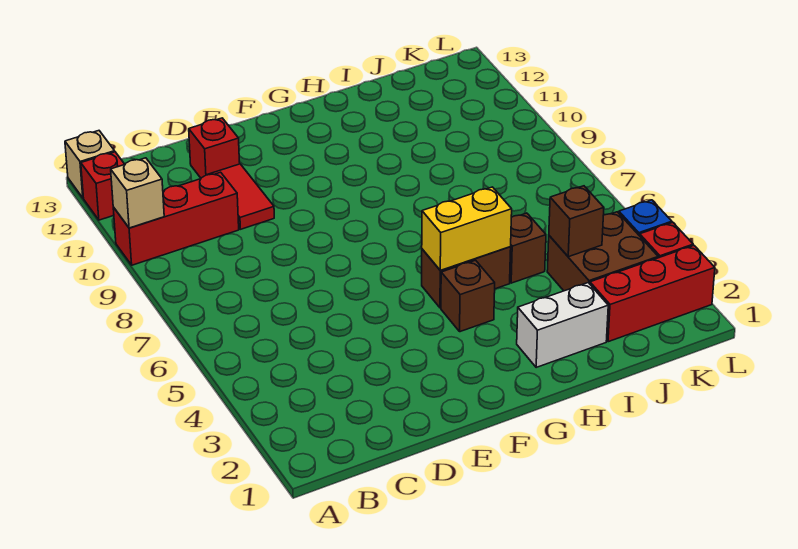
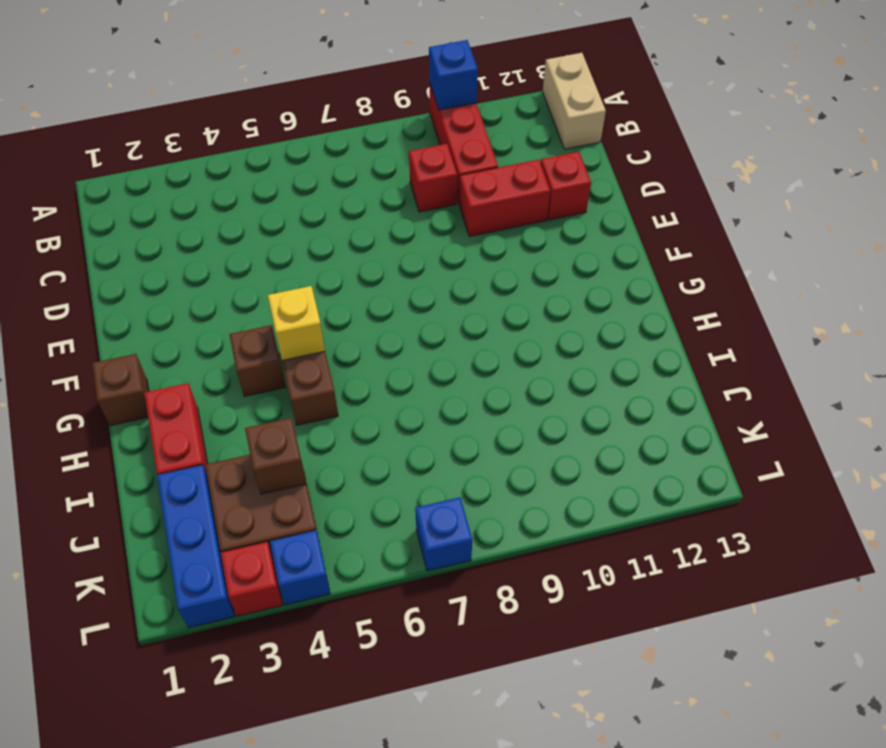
tan brick A10 level 2 -> blue brick A10 level 2
red brick A12 level 1 -> red brick C9 level 1
tan brick A13 level 1 -> tan brick A13:B13 level 1
red tile D10:D11 level 1 -> red brick D10:D11 level 1
yellow brick G5:H5 level 2 -> yellow brick G5 level 2
white brick H2:I2 level 1 -> red brick H2:I2 level 1
brown brick I5 level 1 -> brown brick G1 level 1
red brick J2:L2 level 1 -> blue brick J2:L2 level 1
none -> blue brick L7 level 1

